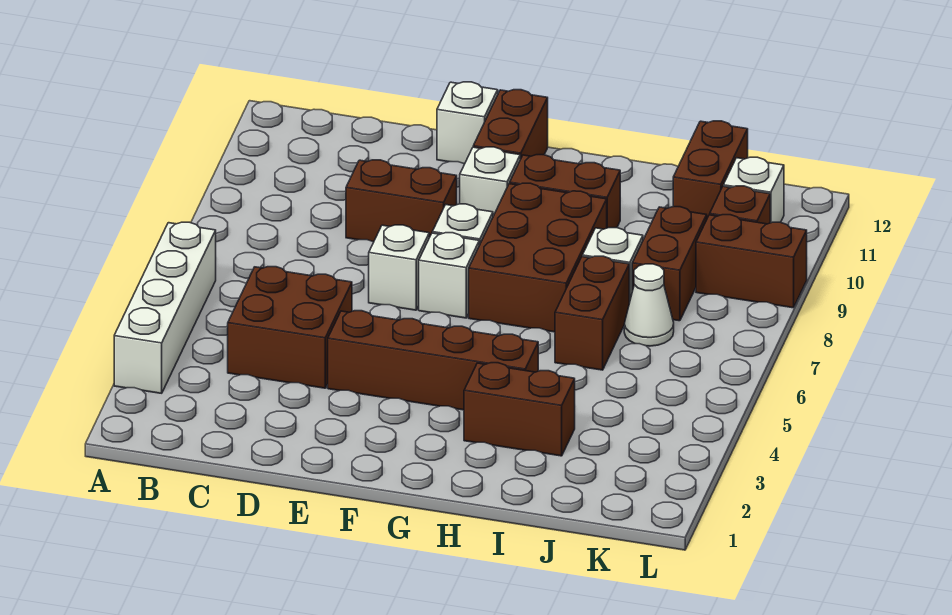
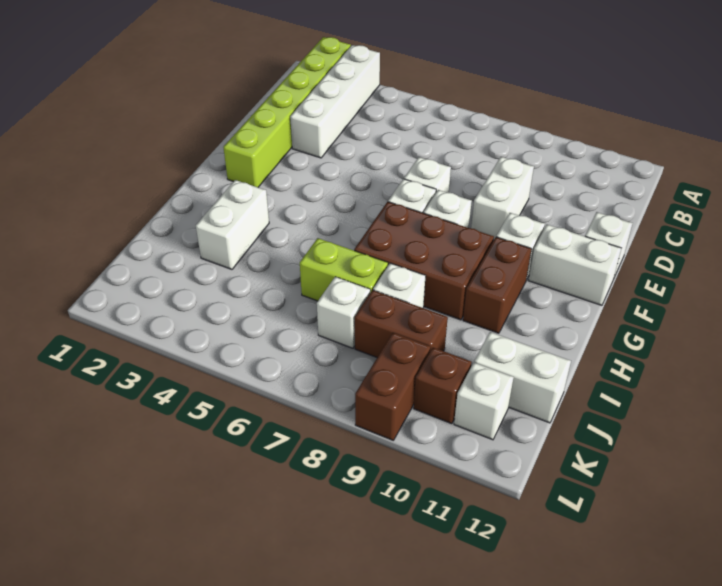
none -> lime brick A2:F2 level 1
white brick A3:A6 level 1 -> white brick A3:D3 level 1
brown brick C4:D5 level 1 -> none
brown brick D9:E9 level 1 -> white brick D9:E9 level 1
brown brick E4:H4 level 1 -> none
brown brick F11:F12 level 1 -> white brick F11:F12 level 1
brown brick H3:I3 level 1 -> white brick H3:I3 level 1
brown brick I6:I7 level 1 -> lime brick I6:I7 level 1
white cone J7 level 1 -> white brick J7 level 1
brown brick J11:J12 level 1 -> white brick J11:J12 level 1

